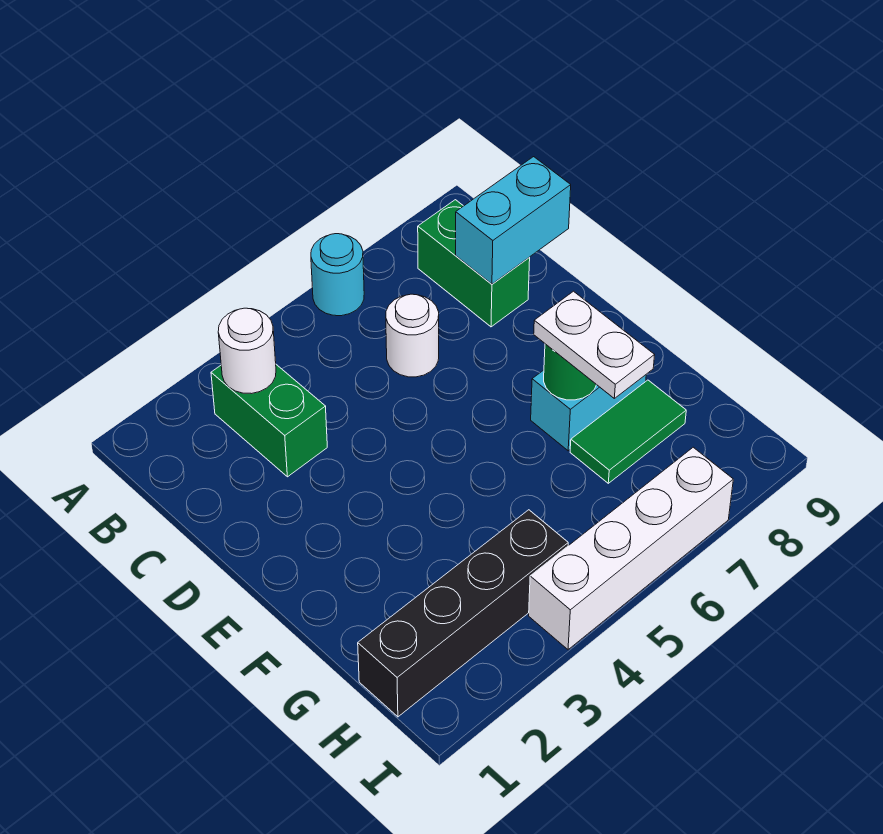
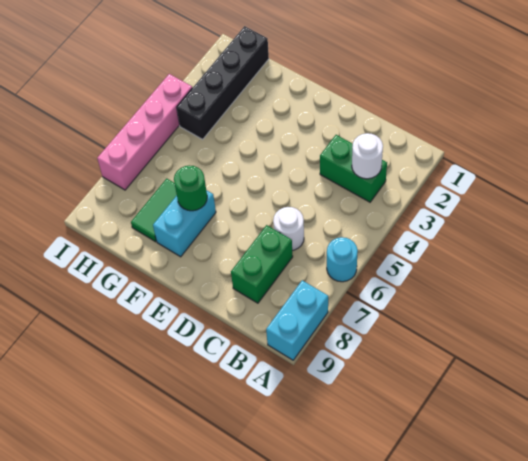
green brick B8:C8 level 1 -> green brick C7:C8 level 1
cyan brick C8:C9 level 2 -> cyan brick A8:A9 level 1
white plate F7:G7 level 3 -> none
white brick I4:I7 level 1 -> pink brick I4:I7 level 1

